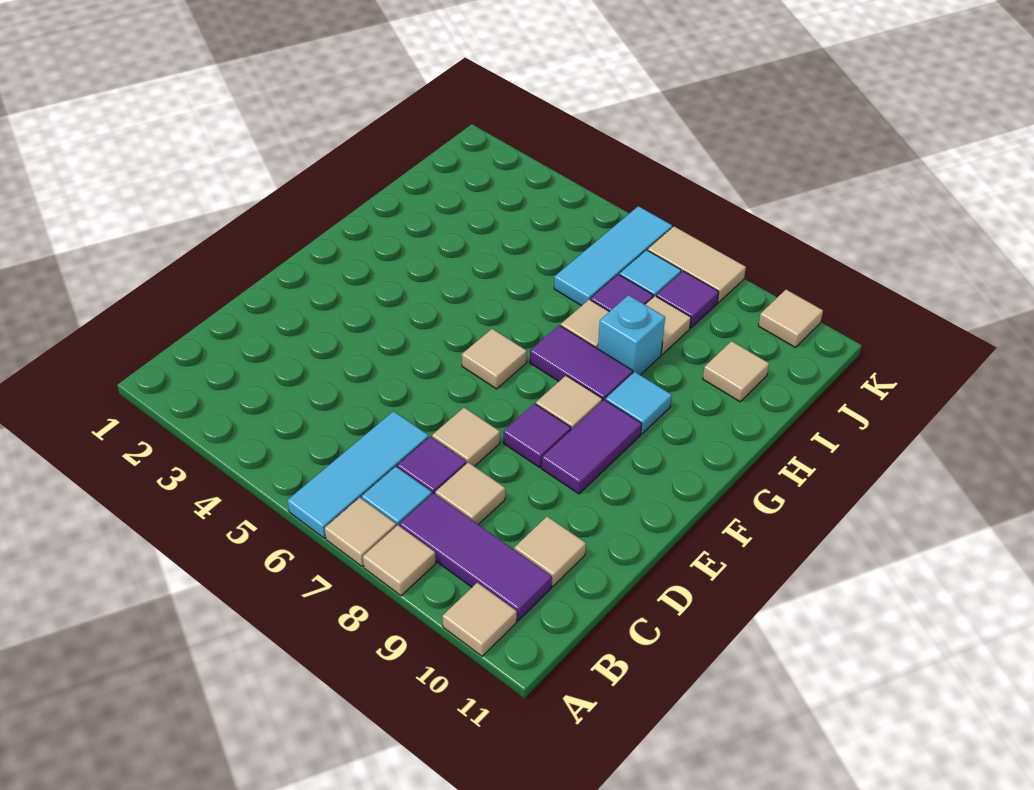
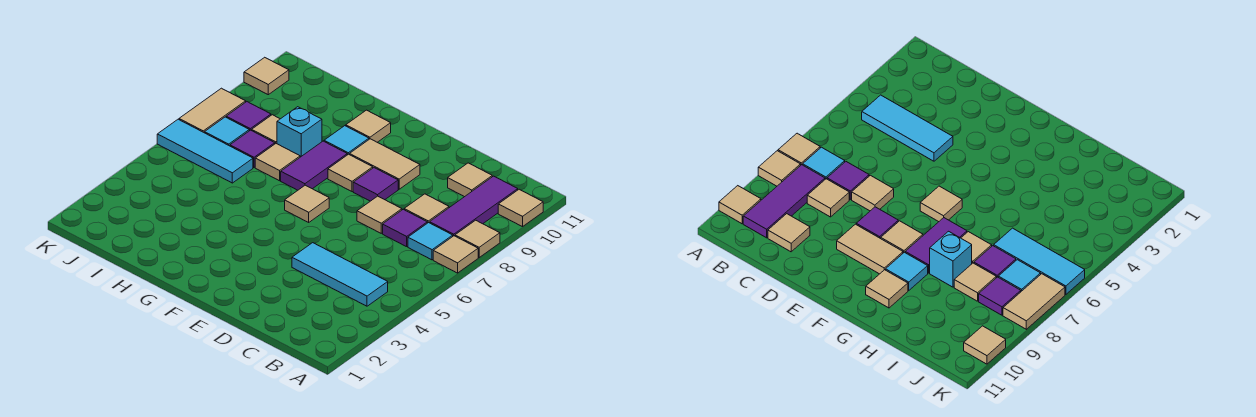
cyan tile A6:C6 level 1 -> cyan tile B4:D4 level 1
purple tile E9:F9 level 1 -> tan tile E9:F9 level 1
tan tile I10 level 1 -> tan tile G10 level 1

